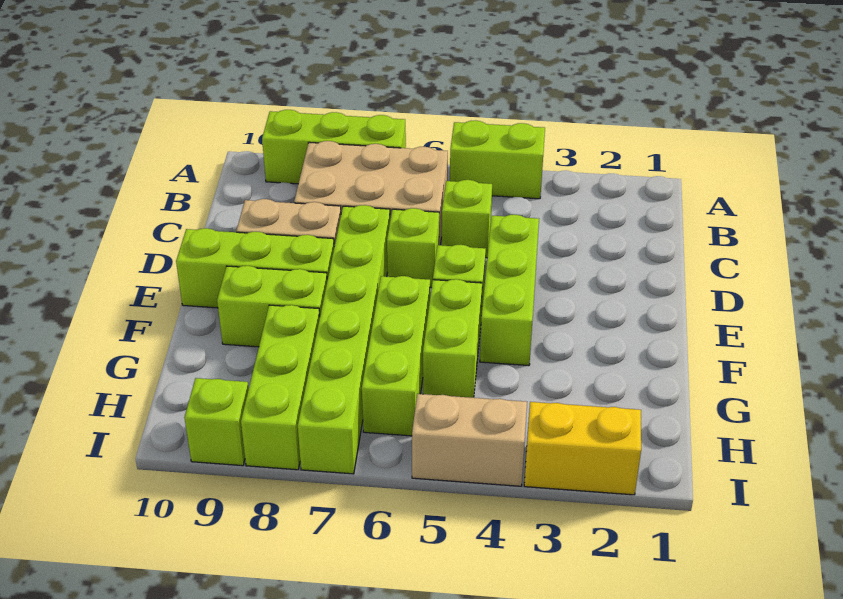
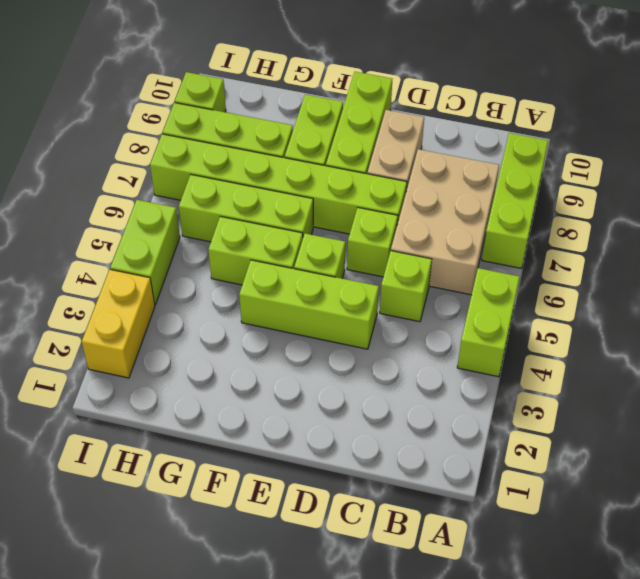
tan brick I4:I5 level 1 -> lime brick I4:I5 level 1

